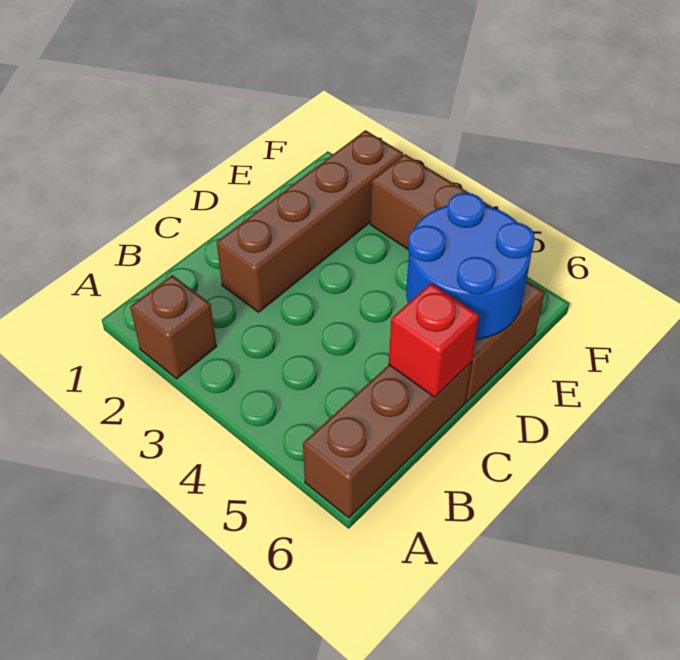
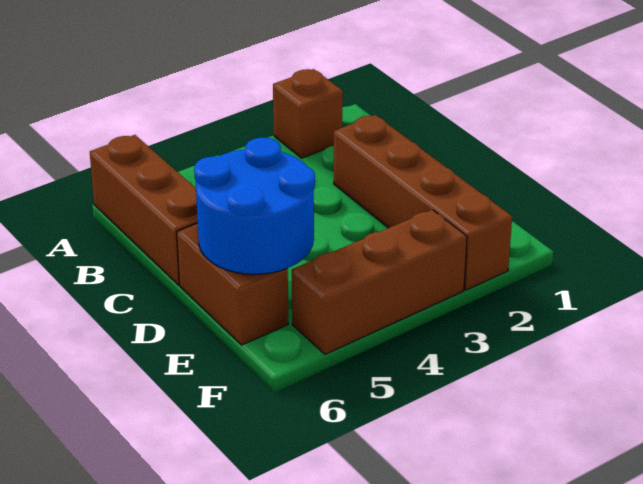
red brick C6 level 2 -> none

